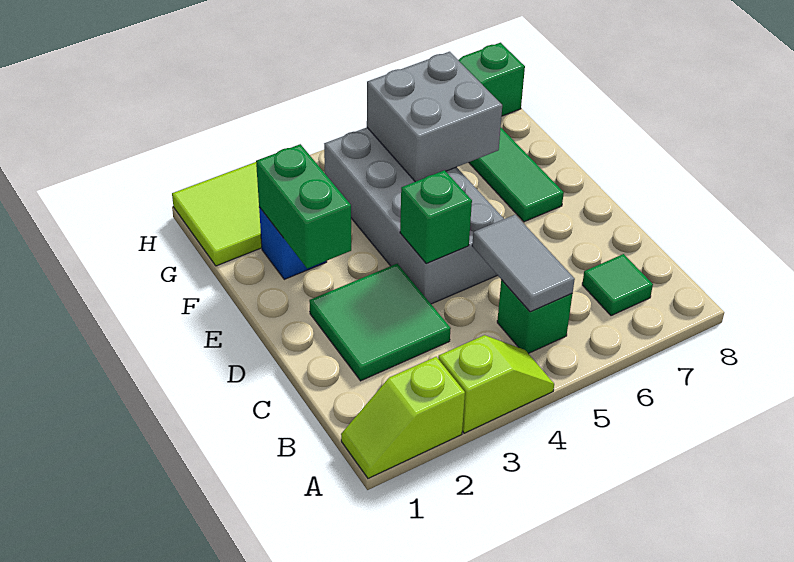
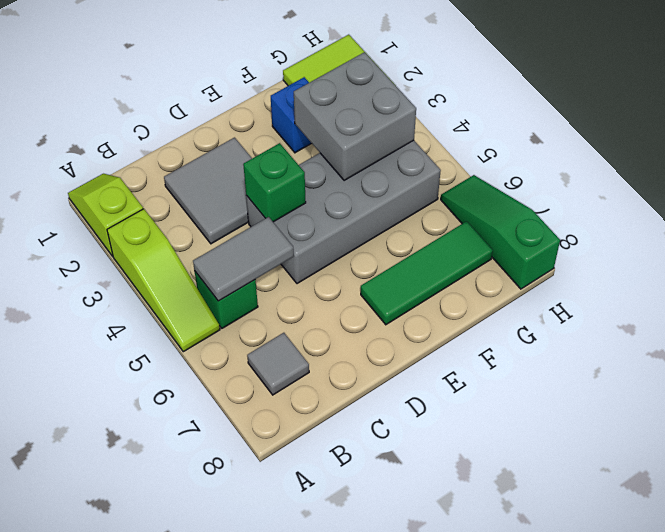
lime slope A3:A4 level 1 top 3 -> lime slope A3:A5 level 1 top 3
green tile B7 level 1 -> grey tile B7 level 1
green tile C2:D3 level 1 -> grey tile C2:D3 level 1
green brick E2:F2 level 2 -> none
grey brick F5:G6 level 2 -> grey brick F3:G4 level 2

